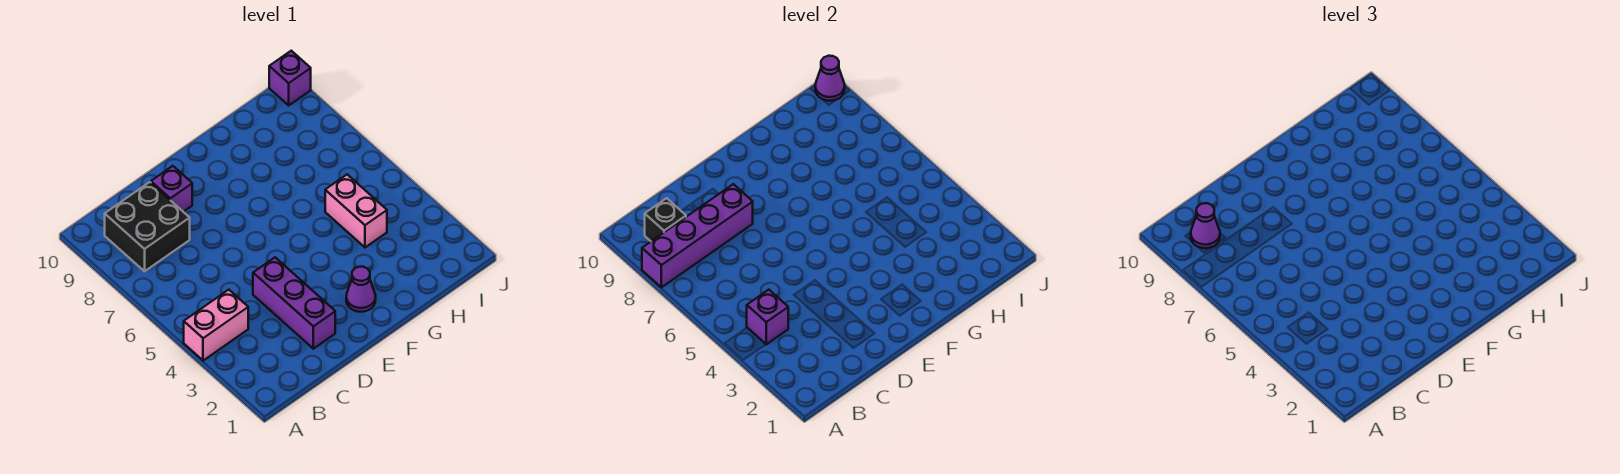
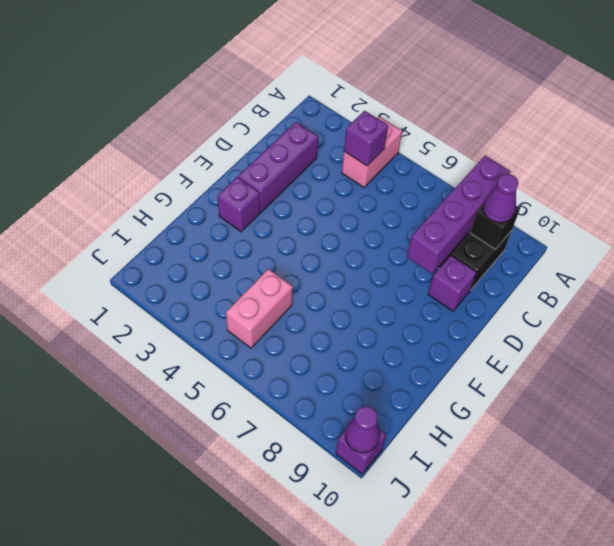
purple brick D2:D4 level 1 -> purple brick C2:E2 level 1
purple cone F2 level 1 -> purple brick F2 level 1
pink brick H4:H5 level 1 -> pink brick H5:I5 level 1

